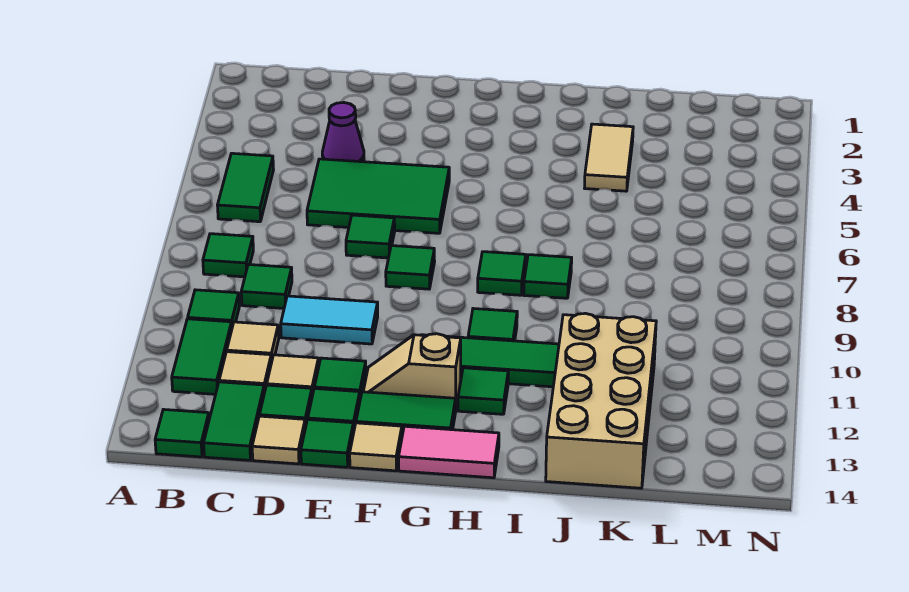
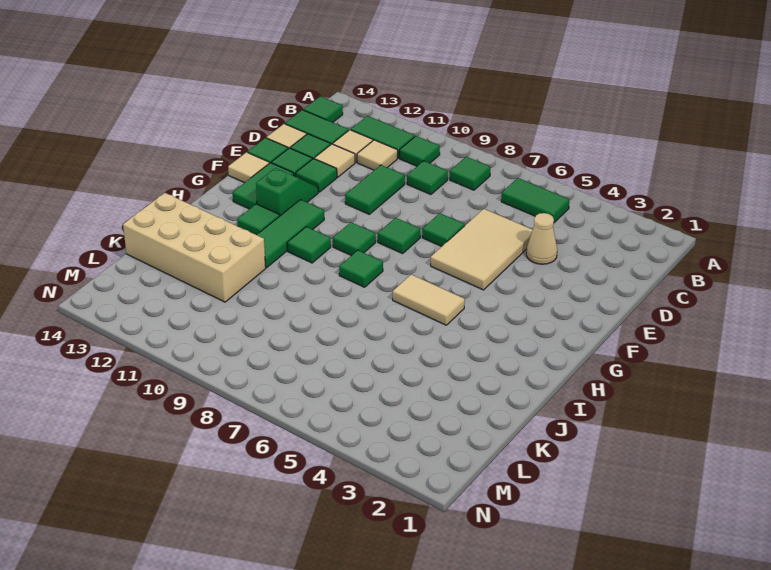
purple cone D4 level 1 -> tan cone D4 level 1
green tile D5:F6 level 1 -> tan tile D5:F6 level 1
cyan tile D10:E10 level 1 -> green tile D10:E10 level 1
tan slope F12:G12 level 1 top G -> green slope F12:G12 level 1 top G
pink tile G14:H14 level 1 -> none
green tile I8 level 1 -> green tile G9 level 1
tan tile J3:J4 level 1 -> tan tile H5:H6 level 1

